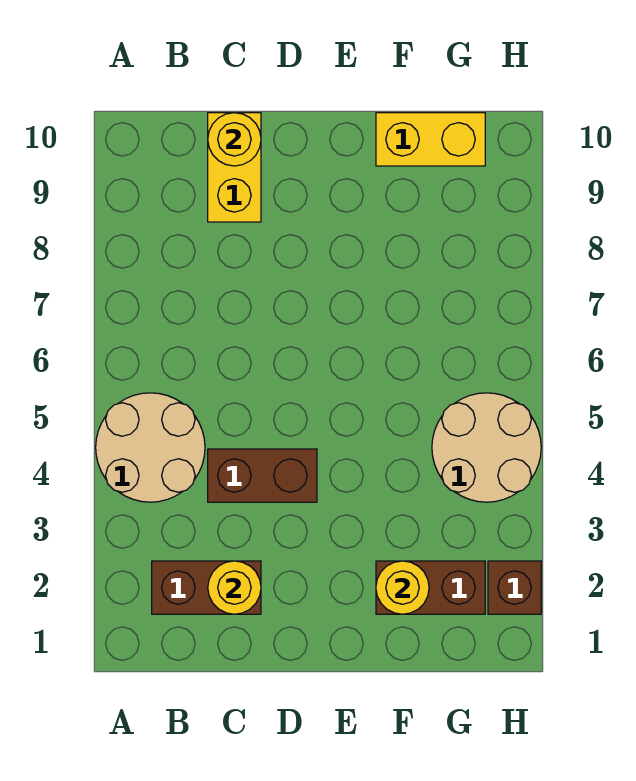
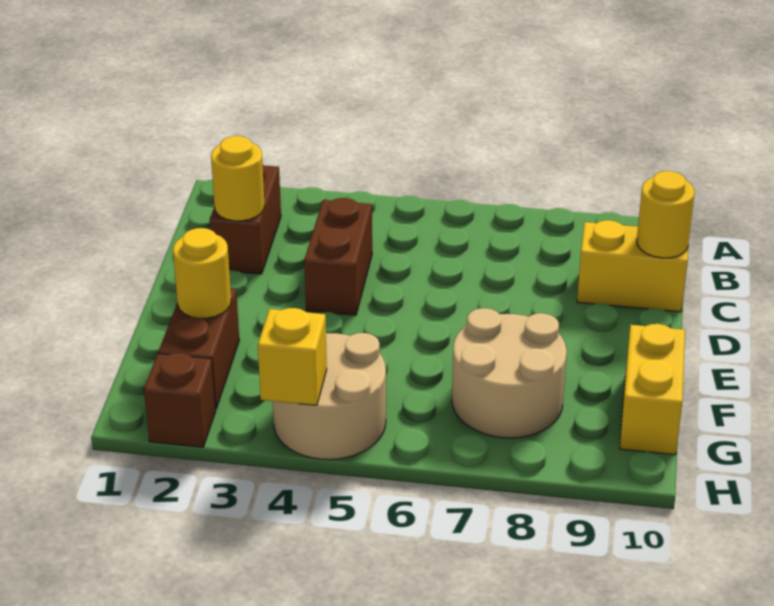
tan round brick A4:B5 level 1 -> tan round brick F7:G8 level 1
none -> yellow brick H4 level 2

